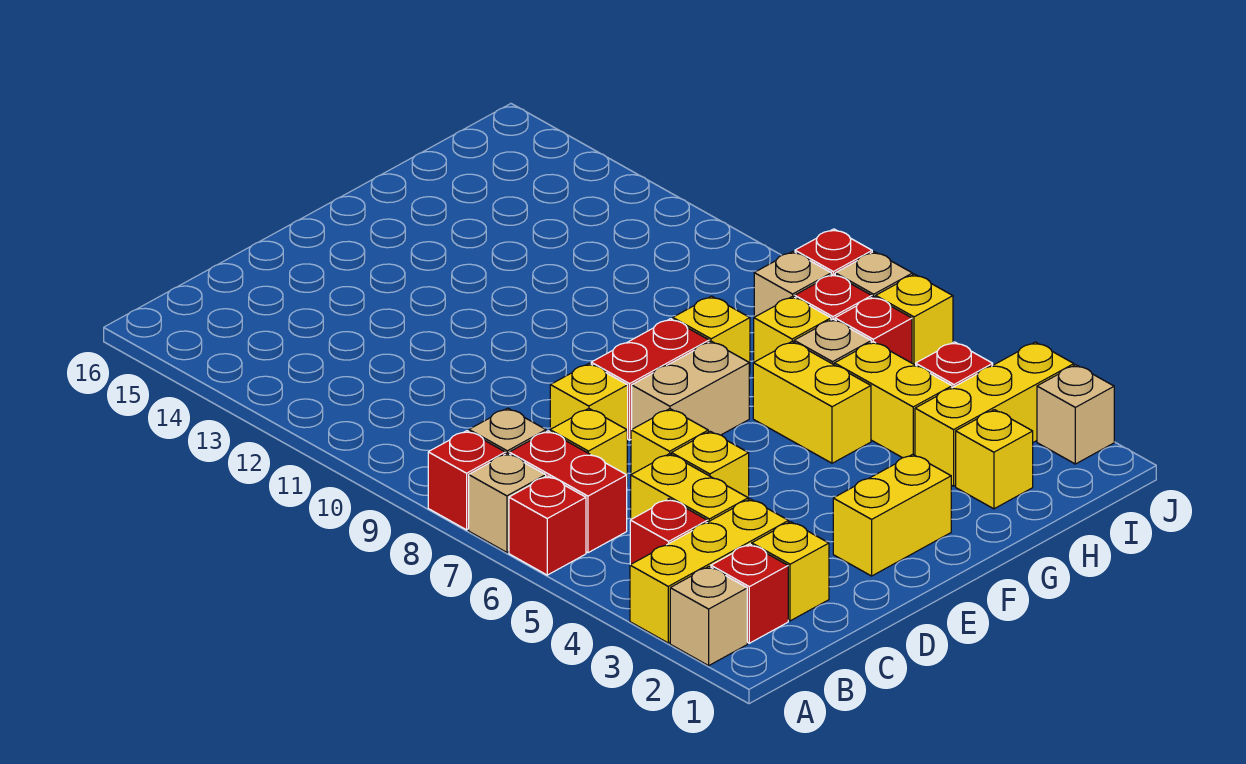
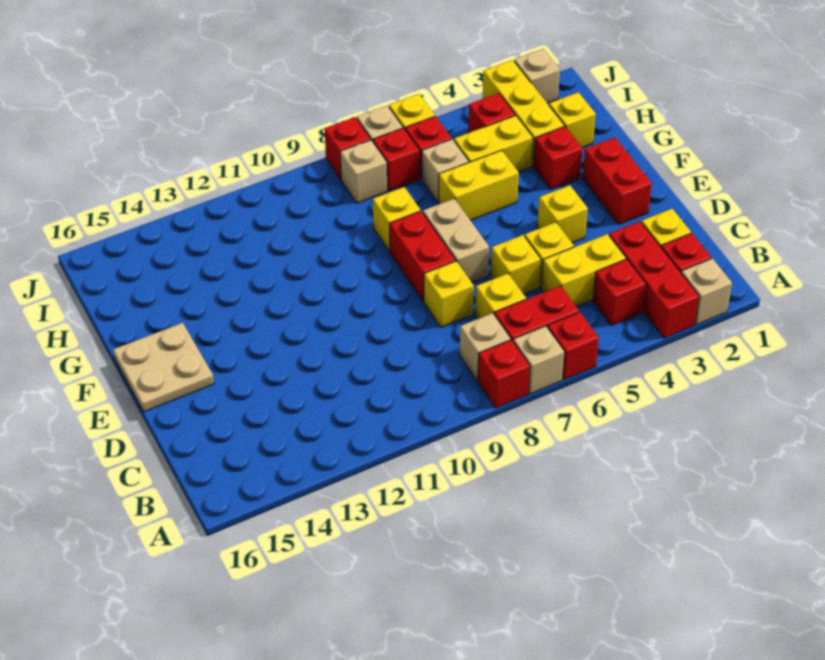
yellow brick A3:C3 level 1 -> red brick A3:C3 level 1
yellow brick E2:F2 level 1 -> red brick E2:F2 level 1
none -> tan plate E15:F16 level 1
none -> red brick G3 level 1
yellow brick H7 level 1 -> yellow brick E4 level 1

